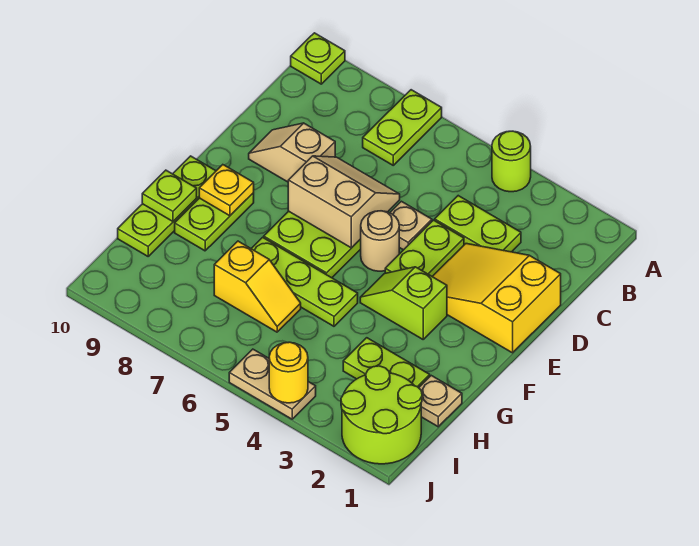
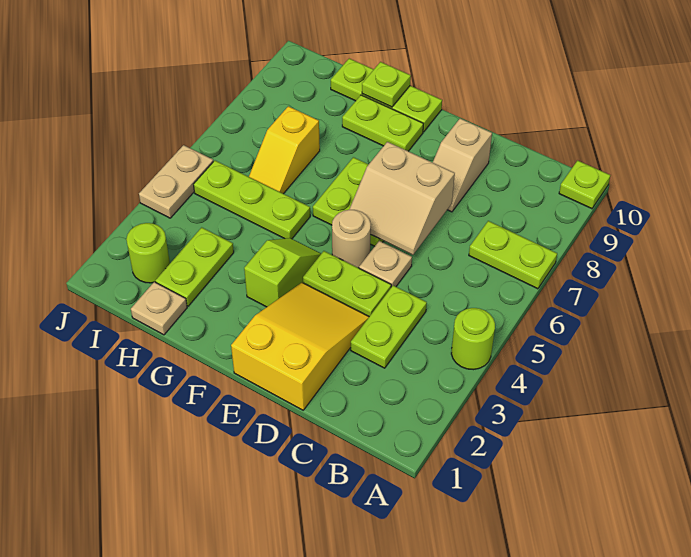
tan slope D6:E7 level 2 top E -> tan slope D6:E7 level 2 top 7
tan slope D8:D9 level 1 top 8 -> tan slope D8:D9 level 1 top 9
yellow plate F9 level 2 -> none
lime plate G5:G7 level 1 -> lime plate G5:I5 level 1
lime round brick I1:J2 level 1 -> lime round brick I2 level 1
yellow round brick J4 level 2 -> none

